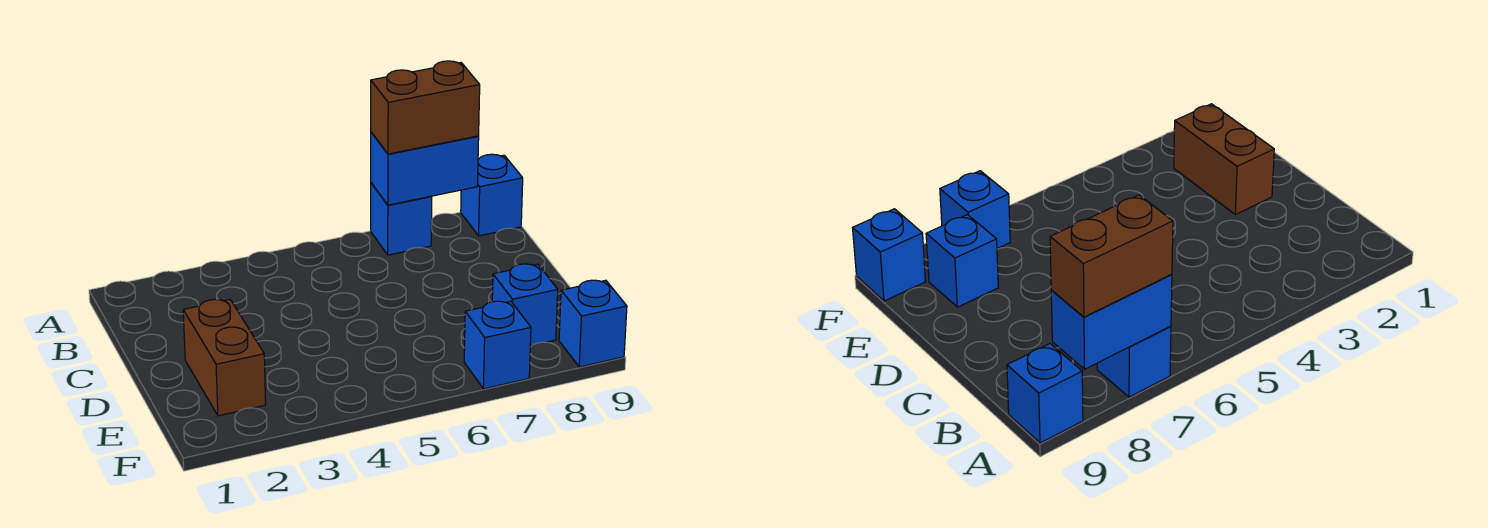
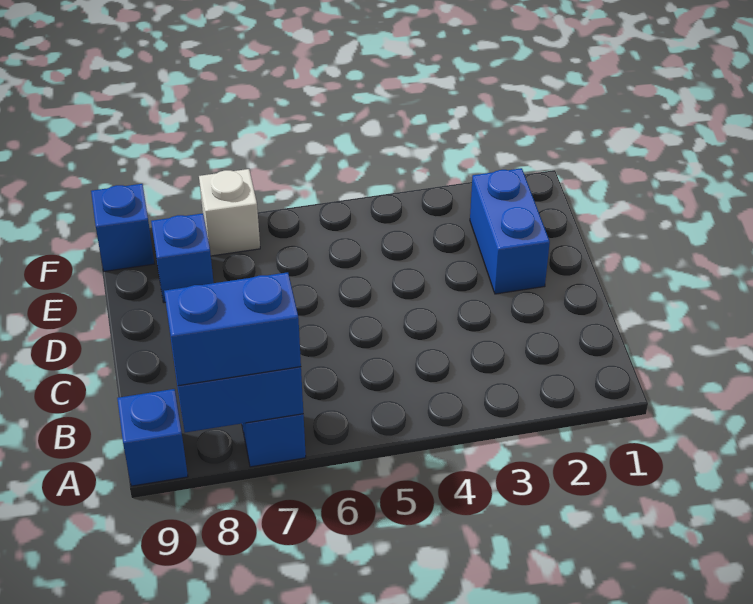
brown brick A7:A8 level 3 -> blue brick A7:A8 level 3
brown brick D2:E2 level 1 -> blue brick D2:E2 level 1
blue brick F7 level 1 -> white brick F7 level 1

